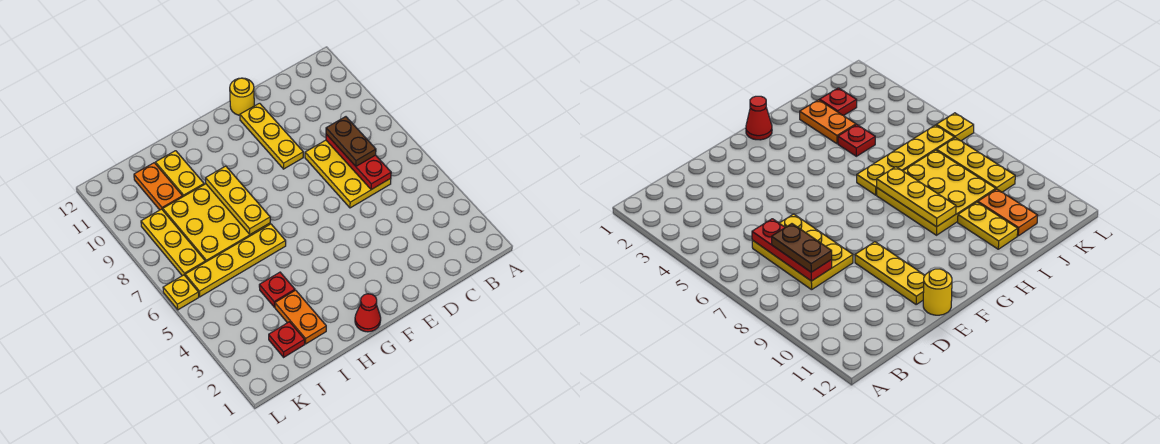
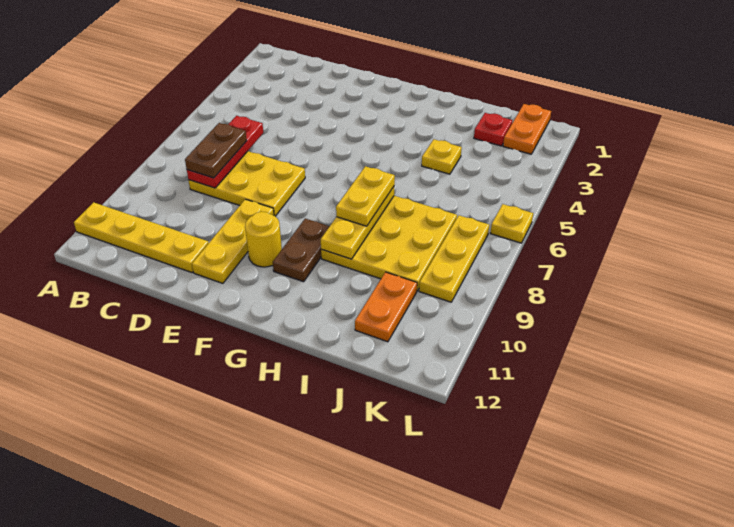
yellow plate C6:D8 level 1 -> yellow plate C7:E8 level 1
yellow round brick E12 level 1 -> yellow round brick F10 level 1
red cone G1 level 1 -> none
none -> brown plate G9:G10 level 1
yellow plate H6:K6 level 1 -> yellow plate A11:D11 level 1
orange plate I2:I3 level 1 -> orange plate K1:K2 level 1
red plate I4 level 1 -> yellow plate I4 level 1
yellow plate I10:I11 level 1 -> yellow plate H7:H8 level 3

